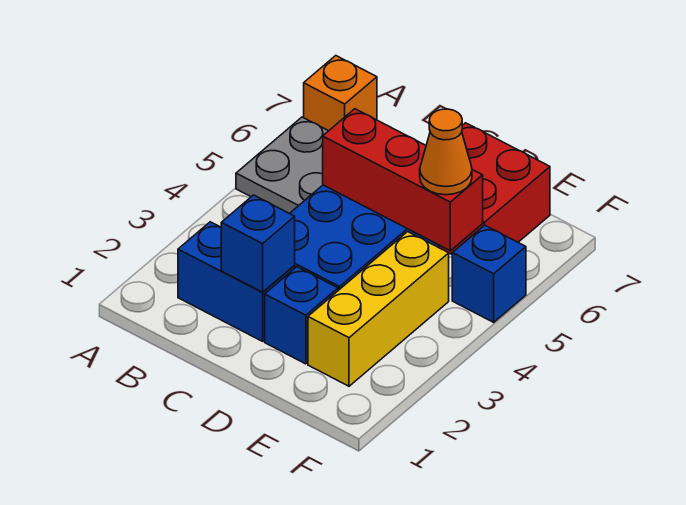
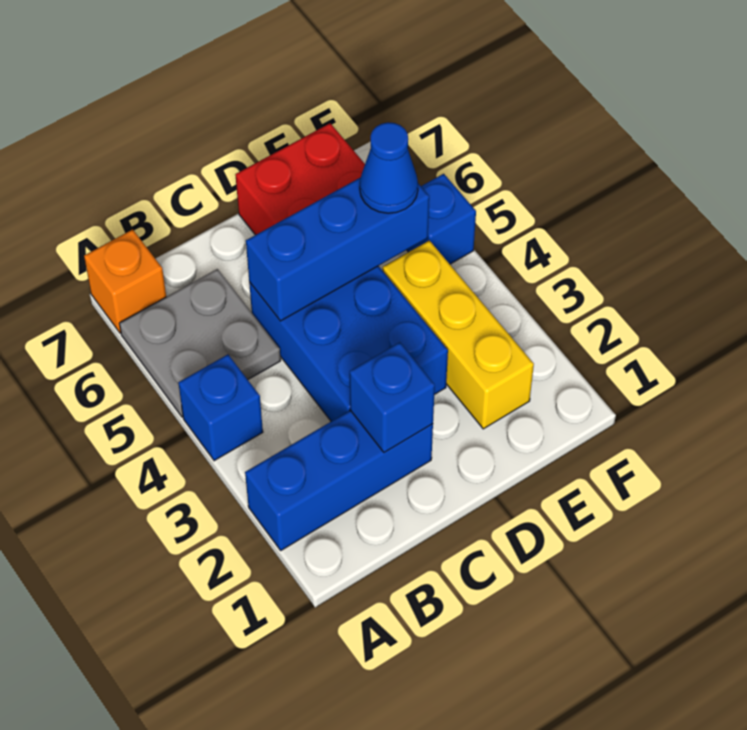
blue brick B2:C2 level 1 -> blue brick A2:C2 level 1
red brick C5:E5 level 2 -> blue brick C5:E5 level 2
blue brick D2 level 1 -> blue brick A4 level 1
orange cone E5 level 3 -> blue cone E5 level 3

